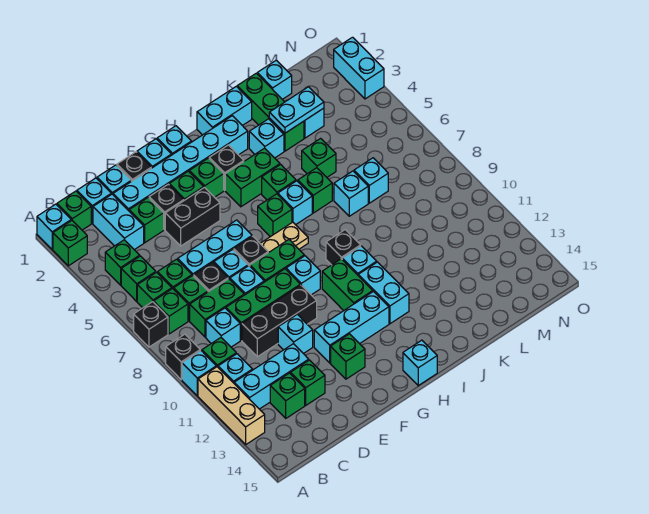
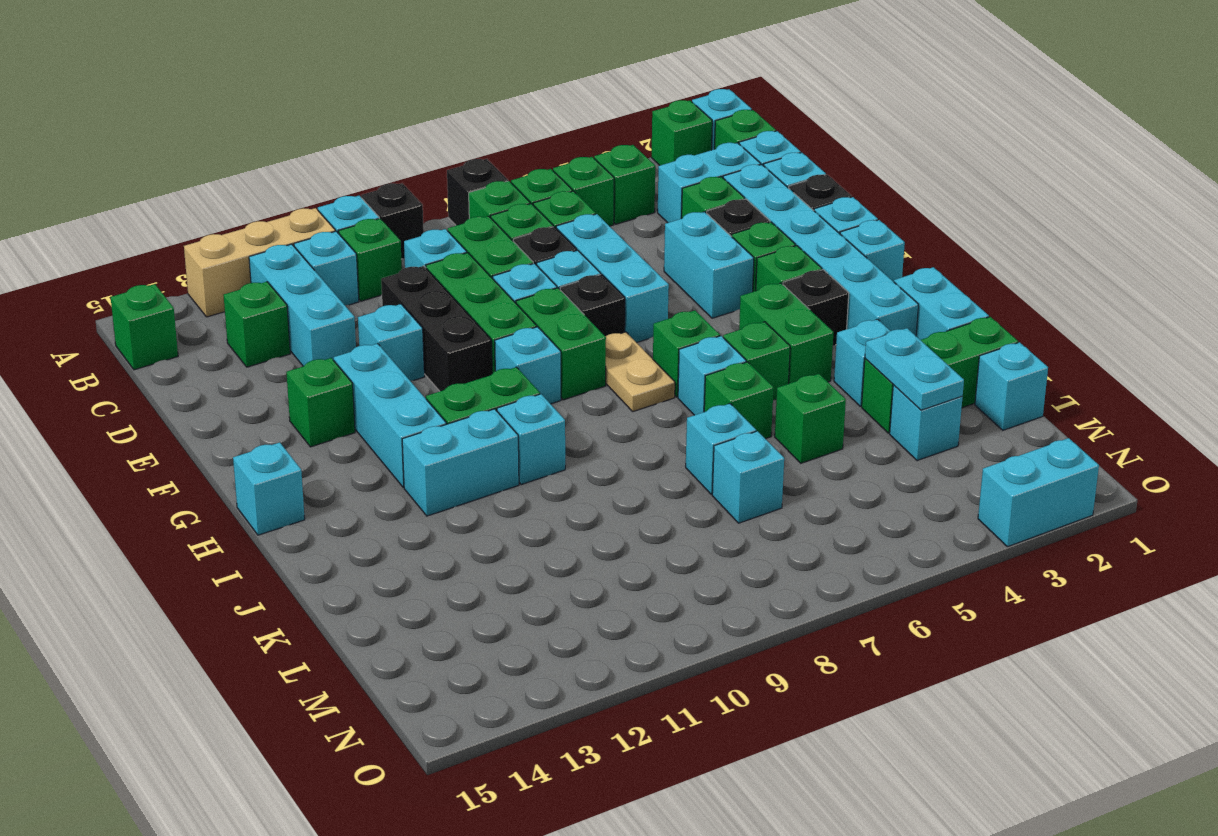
green brick D13 level 1 -> green brick B15 level 1
black brick E4:F4 level 1 -> cyan brick E4:F4 level 1
black brick I9 level 1 -> none

